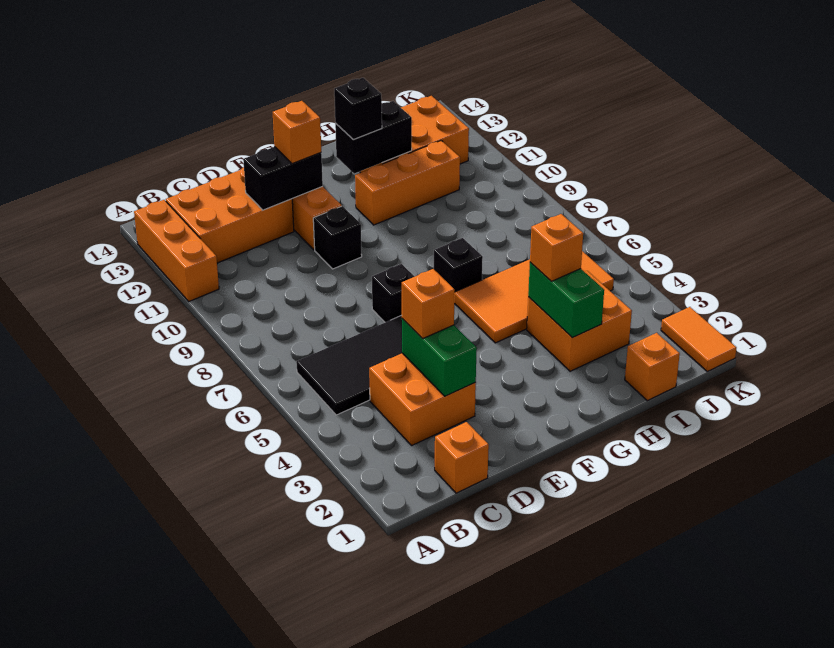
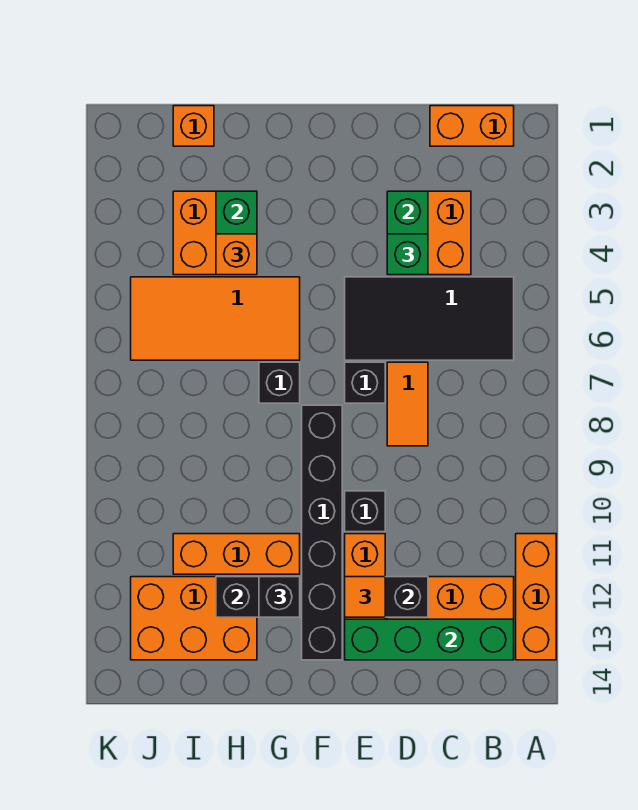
none -> green brick B13:E13 level 2
orange brick C1 level 1 -> orange brick B1:C1 level 1
orange brick D4 level 3 -> green brick D4 level 3
orange brick E12 level 3 -> orange tile E12 level 3
none -> black brick F8:F13 level 1
orange tile K1:K2 level 1 -> orange tile D7:D8 level 1

